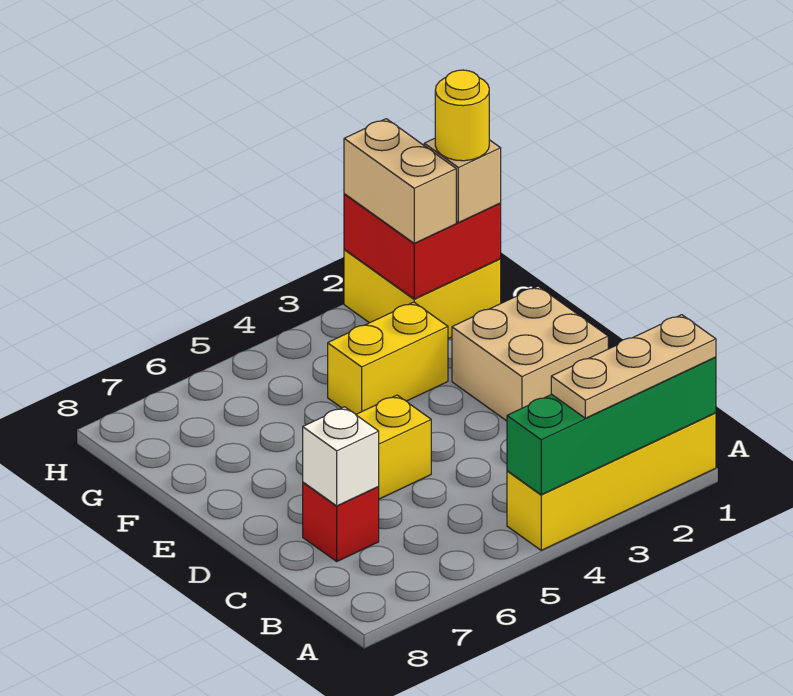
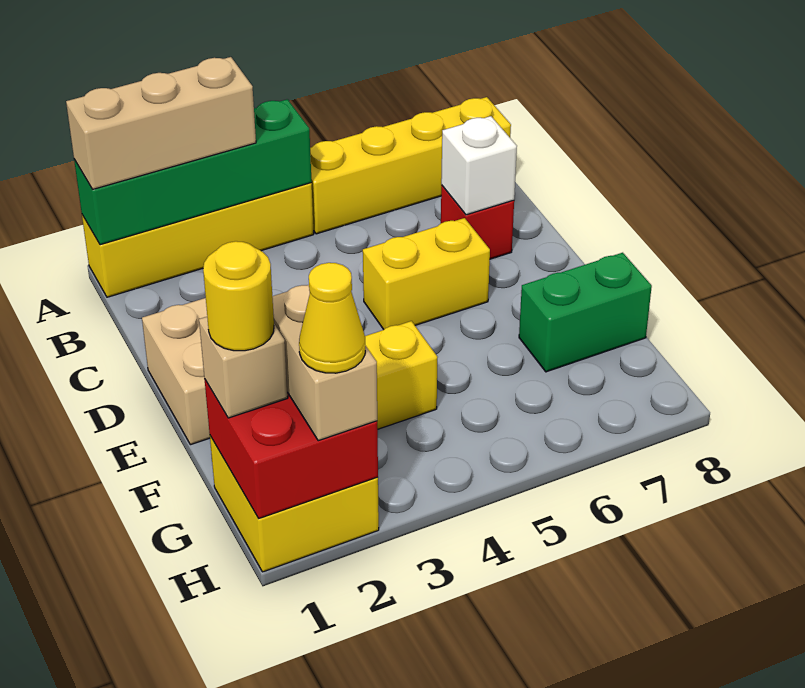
tan plate A1:A3 level 3 -> tan brick A1:A3 level 3
none -> yellow brick A5:A8 level 1
none -> green brick F7:F8 level 1
none -> yellow cone H2 level 4

